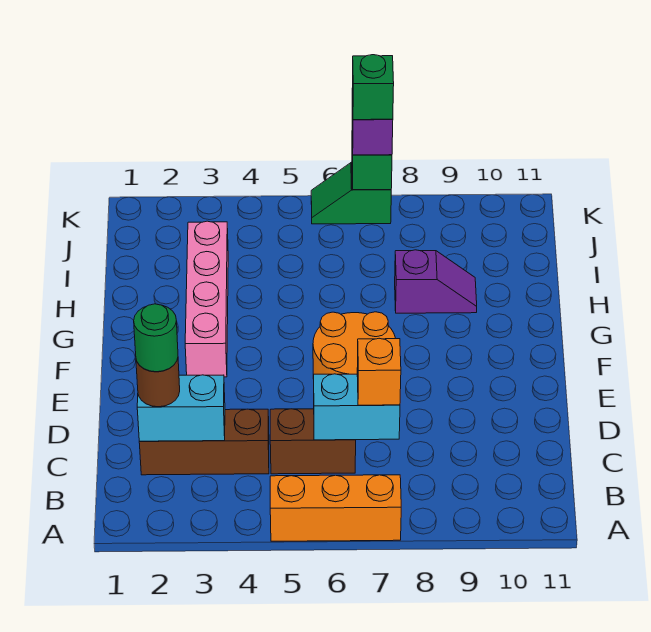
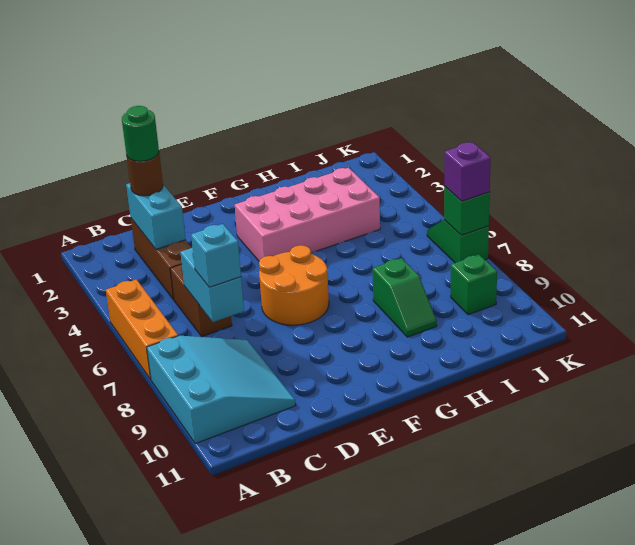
none -> cyan slope A8:C10 level 1 top A
orange brick C7 level 3 -> cyan brick C7 level 3
pink brick F3:I3 level 1 -> pink brick F3:I4 level 1
purple slope H8:H9 level 1 top 8 -> green slope H8:H9 level 1 top 8
green brick K7 level 4 -> green brick J9 level 1

